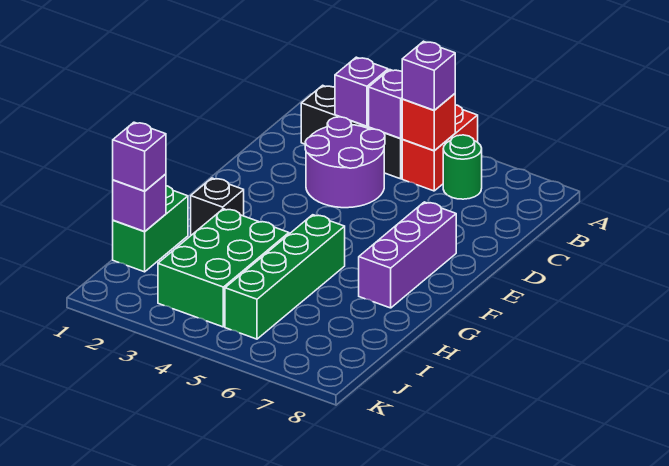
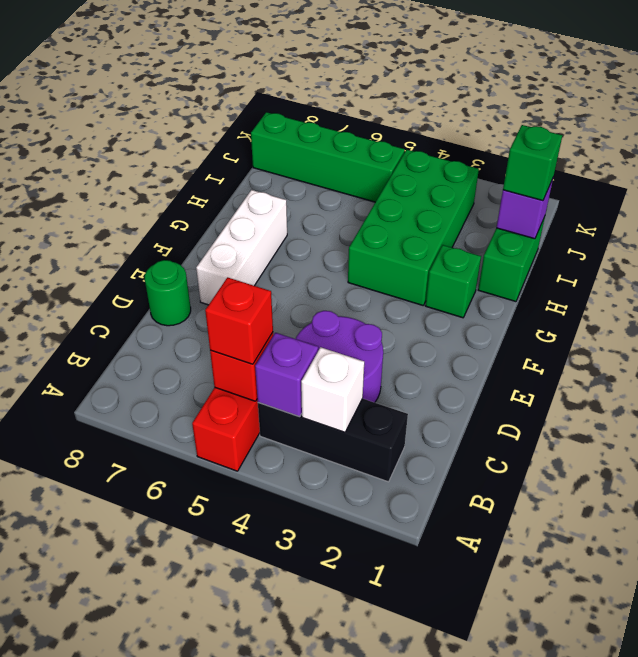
purple brick B3 level 2 -> white brick B3 level 2
purple brick B5 level 3 -> red brick B5 level 3
green round brick B6 level 1 -> green round brick D8 level 1
purple brick E7:G7 level 1 -> white brick E7:G7 level 1
black brick G2 level 1 -> green brick G2 level 1
green brick G5:J5 level 1 -> green brick J5:J8 level 1
green brick H3:J4 level 1 -> green brick G3:J4 level 1
purple brick I1 level 3 -> green brick I1 level 3

